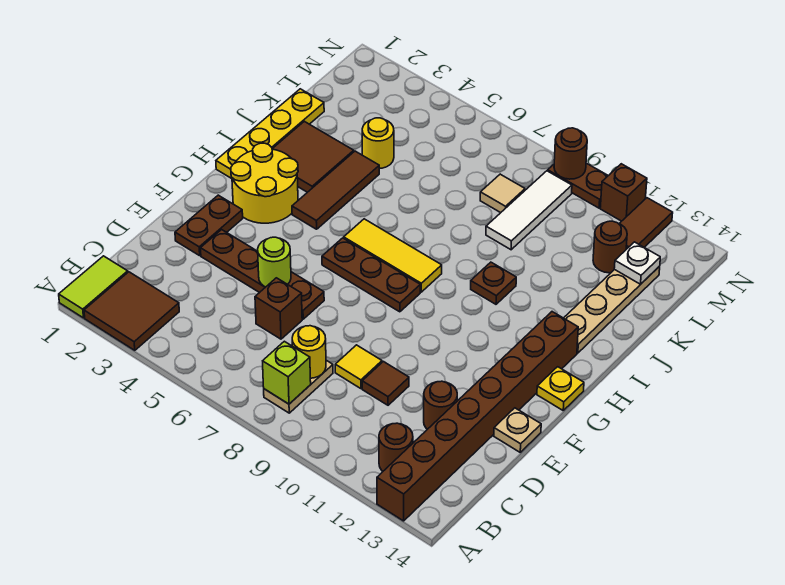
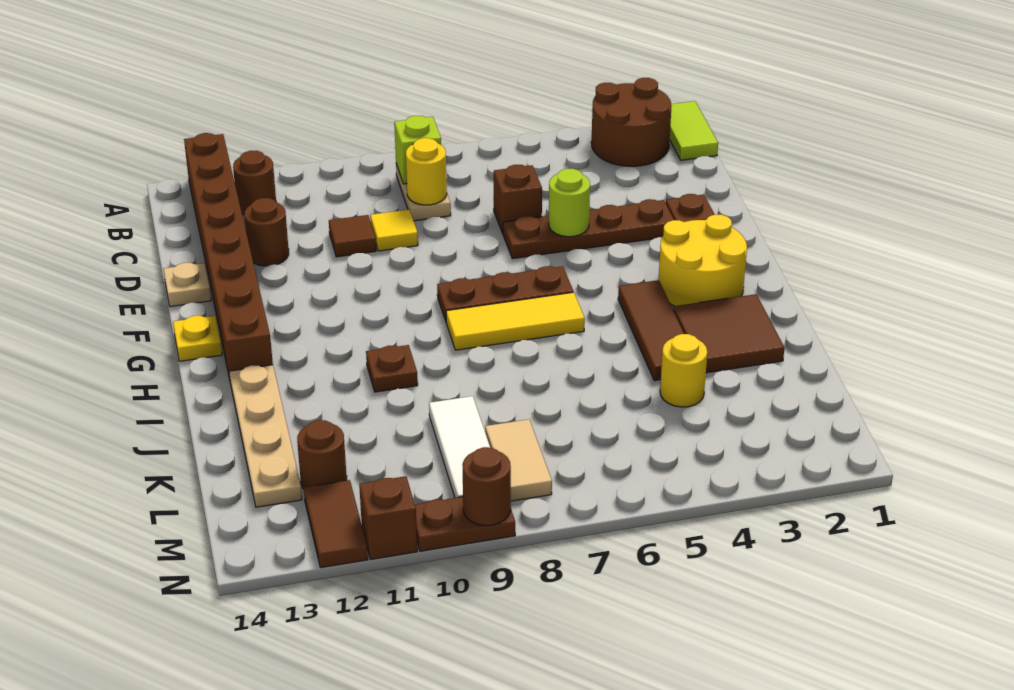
brown tile A2:B3 level 1 -> brown round brick A2:B3 level 1
yellow plate H1:K1 level 1 -> none
tan tile L8 level 1 -> tan tile L8:M8 level 1
white plate L13 level 2 -> none

